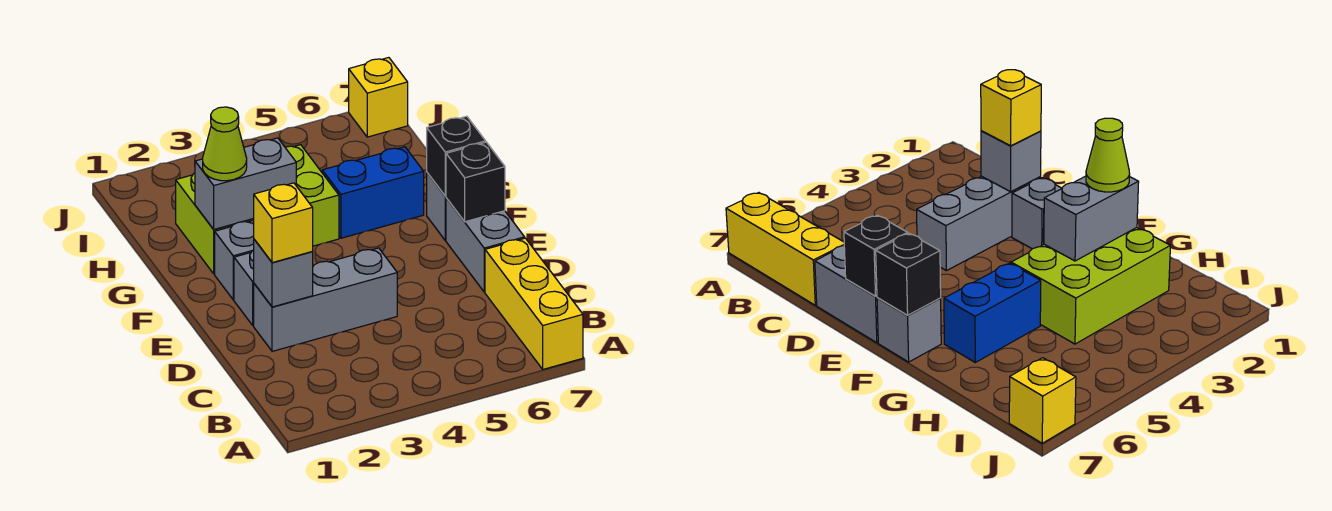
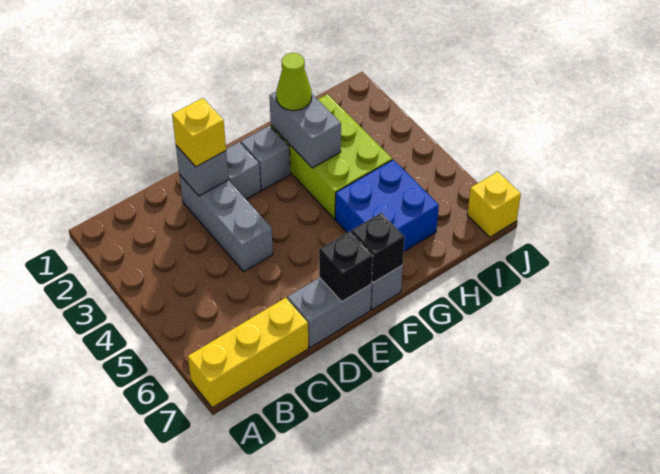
blue brick G5:G6 level 1 -> blue brick G5:H6 level 1

